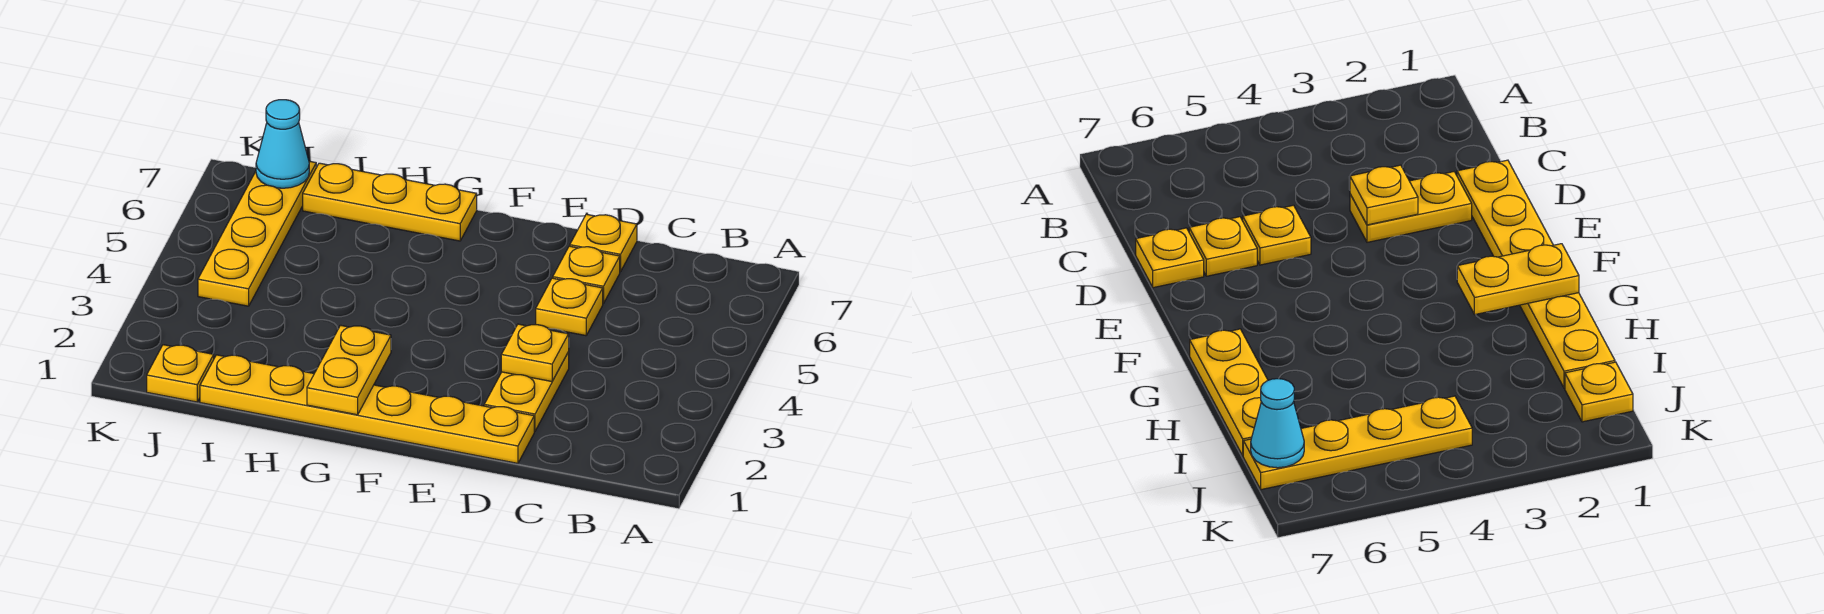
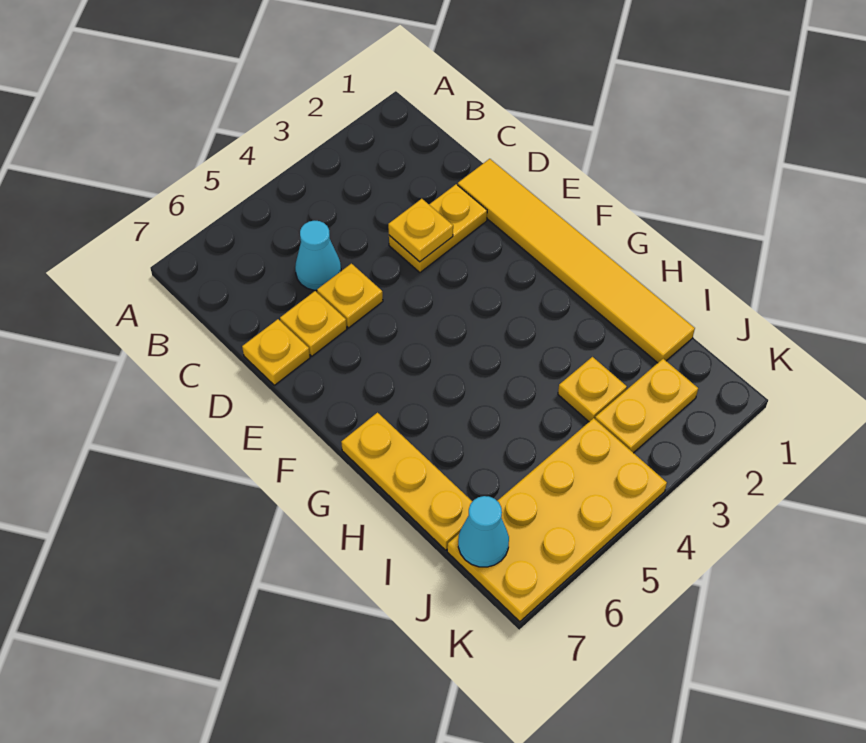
none -> cyan cone C5 level 1
yellow plate D1:I1 level 1 -> yellow tile D1:I1 level 1
yellow plate G1:G2 level 2 -> yellow plate J2:J3 level 1
yellow plate J1 level 1 -> yellow plate I3 level 1
yellow plate J4:J7 level 1 -> yellow plate J4:K7 level 1

